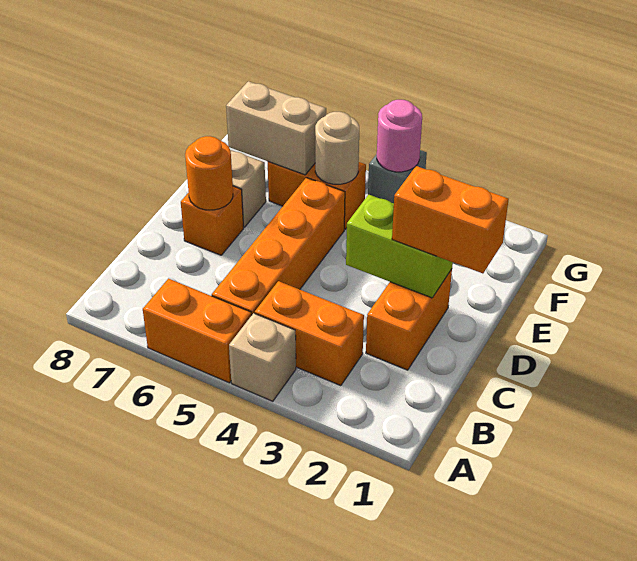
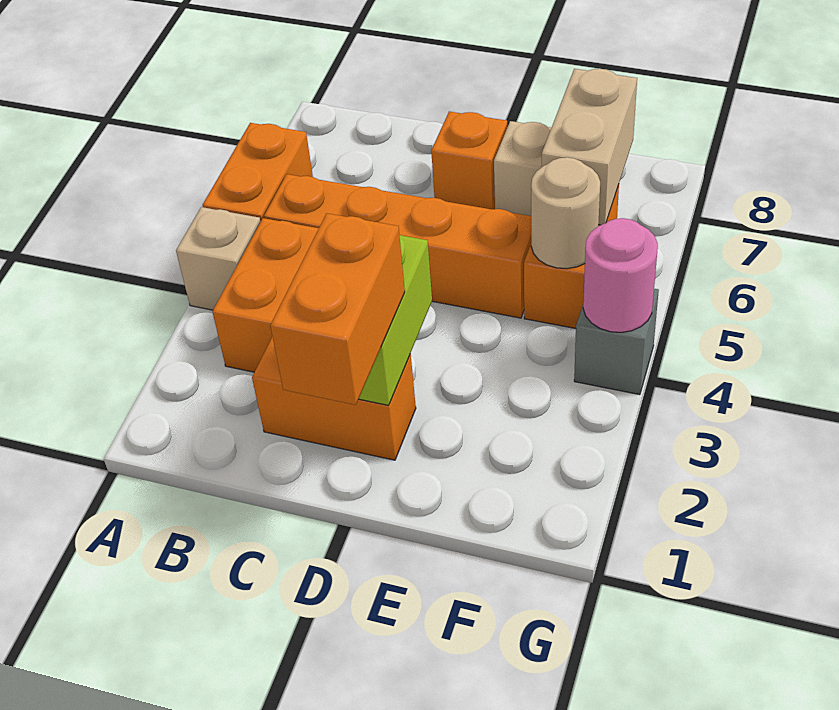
orange round brick D7 level 2 -> none

